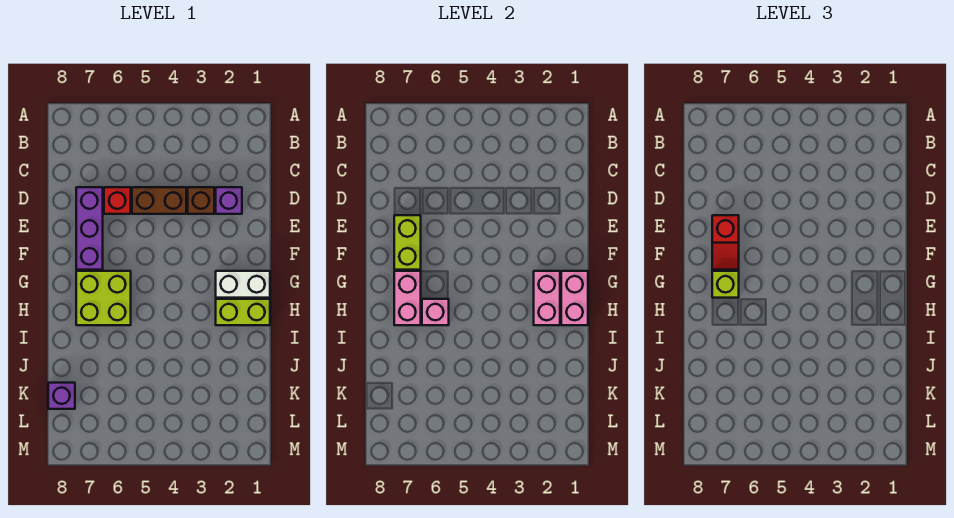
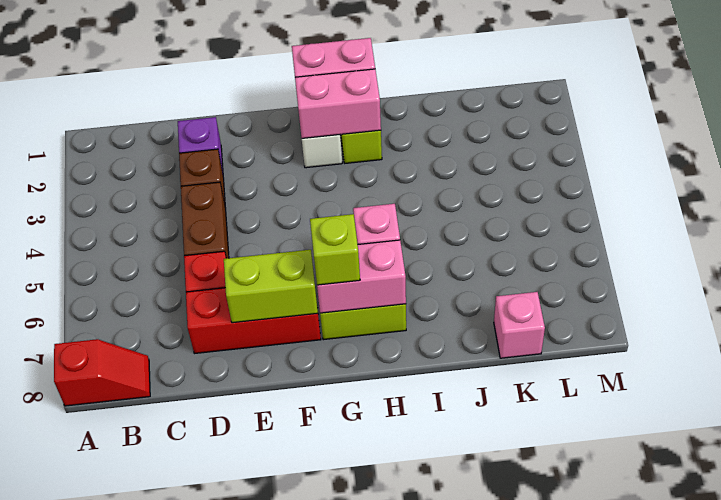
purple brick D7:F7 level 1 -> red brick D7:F7 level 1
red slope E7:F7 level 3 top E -> red slope A8:B8 level 1 top A
purple brick K8 level 1 -> pink brick K8 level 1

